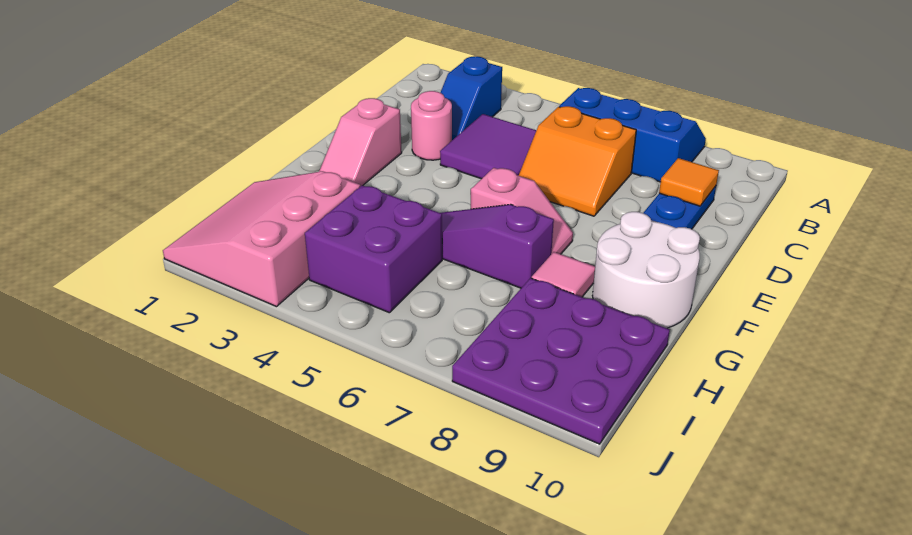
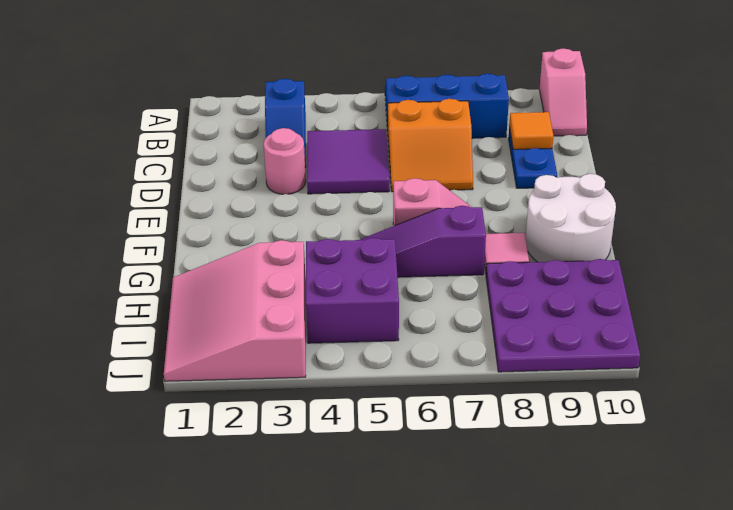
pink slope E2:F2 level 1 top E -> pink slope A10:B10 level 1 top A

